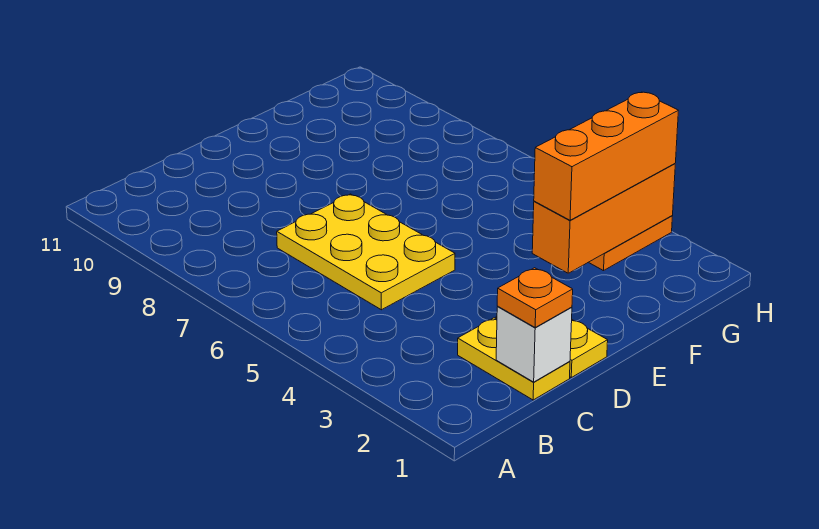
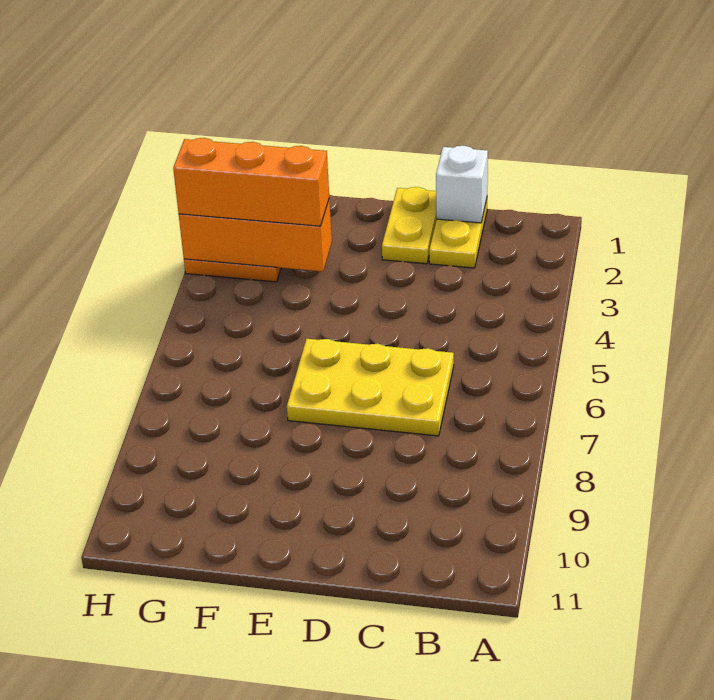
orange plate C1 level 3 -> none
yellow plate C5:D7 level 1 -> yellow plate C6:E7 level 1

